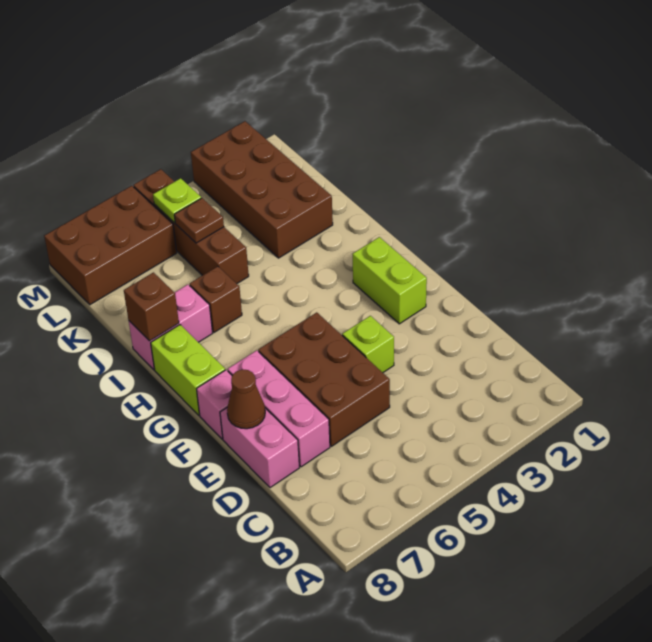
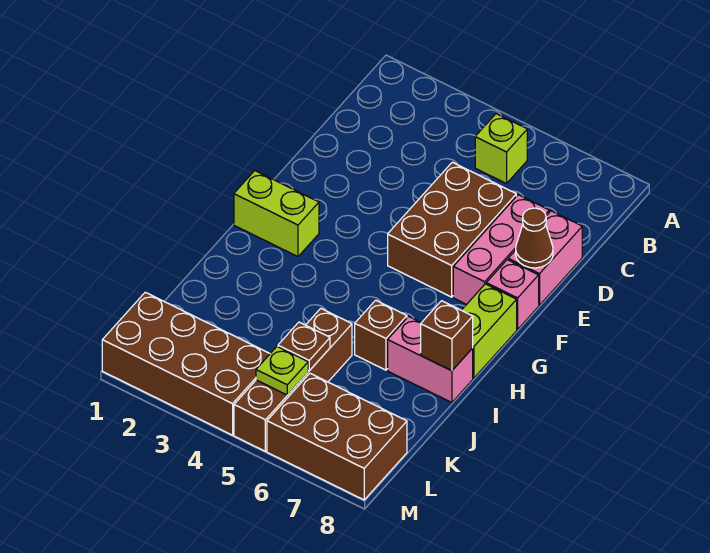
lime brick E4 level 1 -> lime brick B5 level 1
lime brick F2:G2 level 1 -> lime brick G1:G2 level 1
brown brick J2:M3 level 1 -> brown brick L1:M4 level 1

